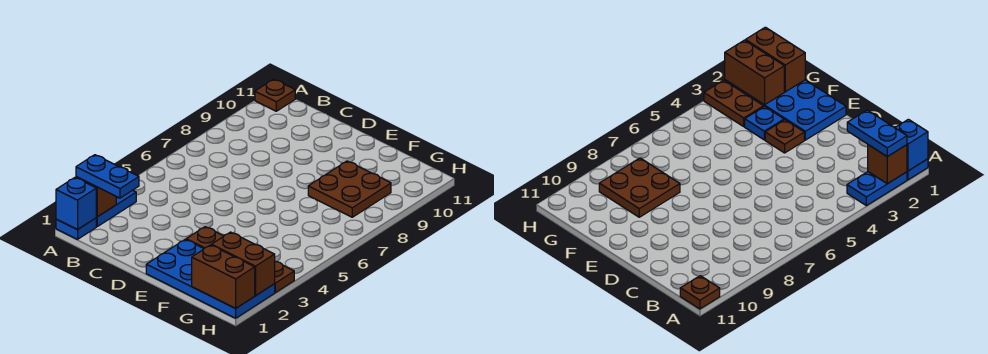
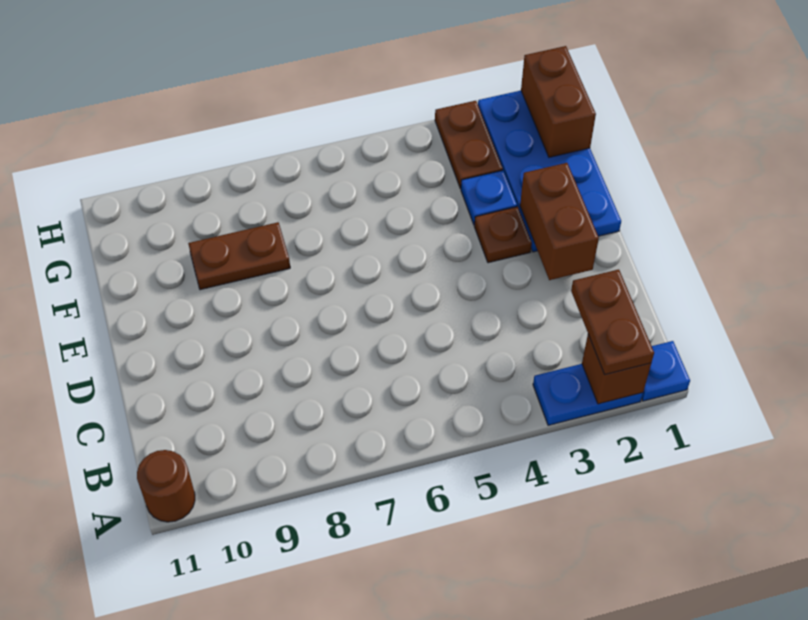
blue brick A1 level 2 -> none
blue plate A2:B2 level 3 -> brown plate A2:B2 level 3
brown plate A11 level 1 -> brown round brick A11 level 1
brown plate F8:G9 level 1 -> brown plate F8:F9 level 1
brown brick G2:H2 level 2 -> brown brick D2:E2 level 2

